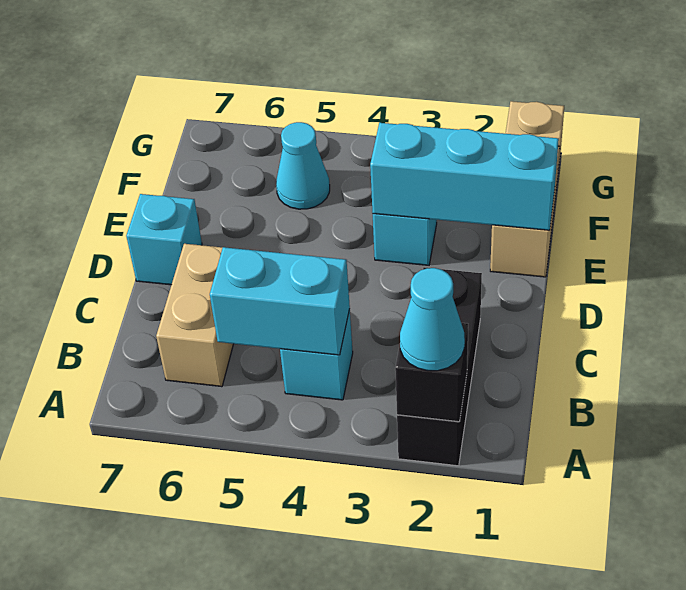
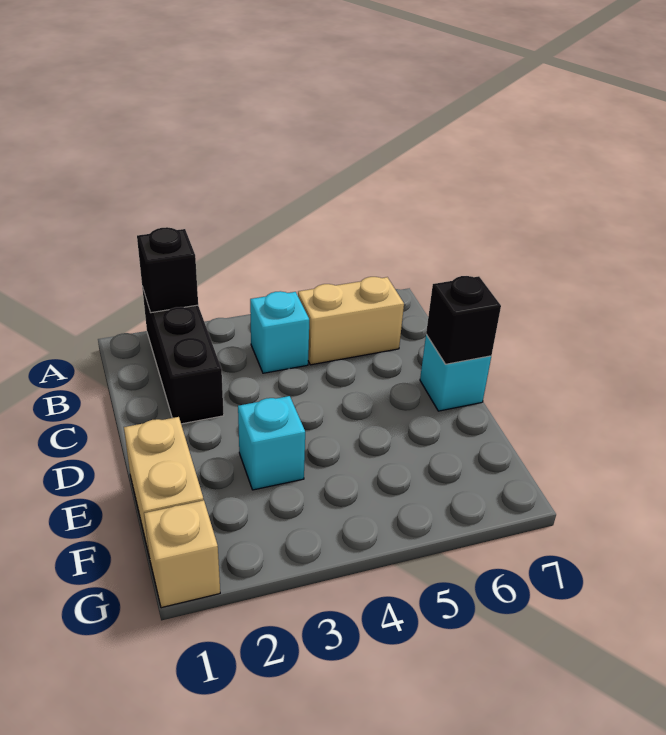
cyan cone A2 level 3 -> none
cyan brick B4:B5 level 2 -> none
tan brick B6:C6 level 1 -> tan brick B5:B6 level 1
none -> black brick D7 level 2
cyan brick E1:E3 level 2 -> none
cyan cone F5 level 1 -> none

